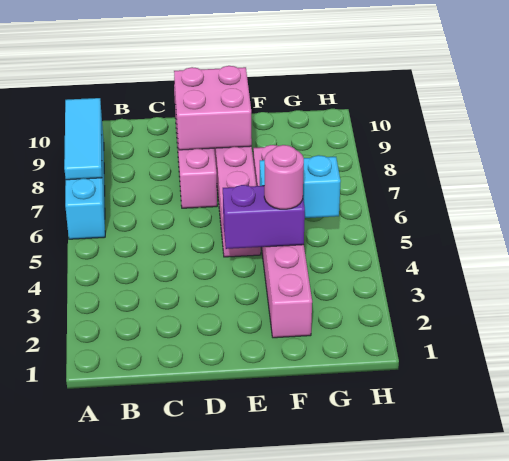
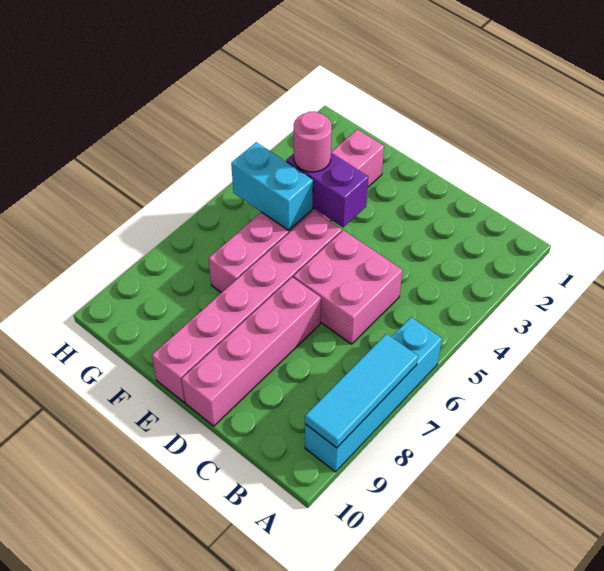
pink brick D8:E9 level 2 -> pink brick C5:D6 level 1

